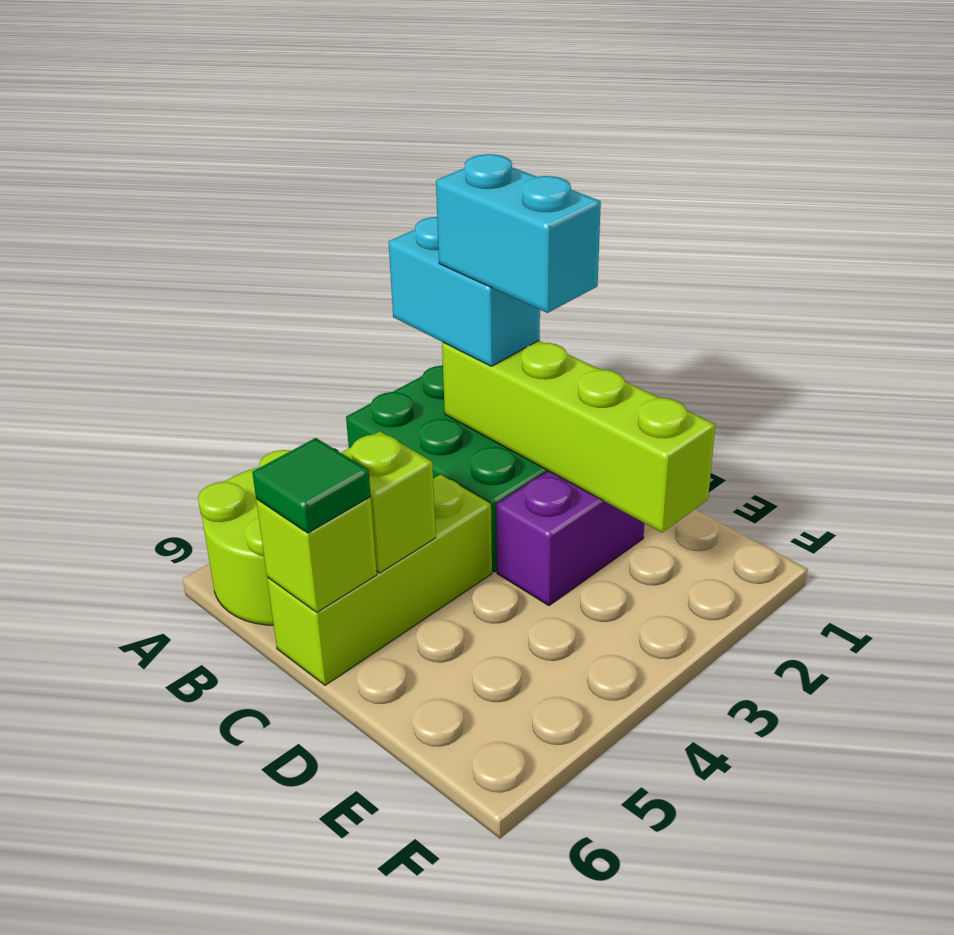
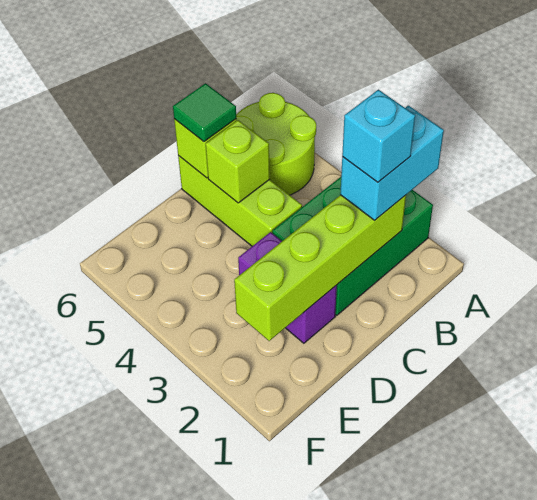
cyan brick B2:C2 level 4 -> cyan brick B2 level 4

